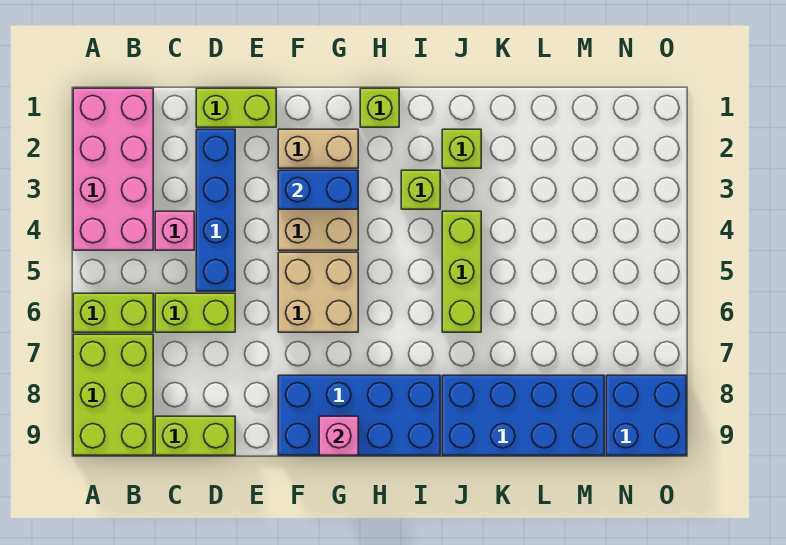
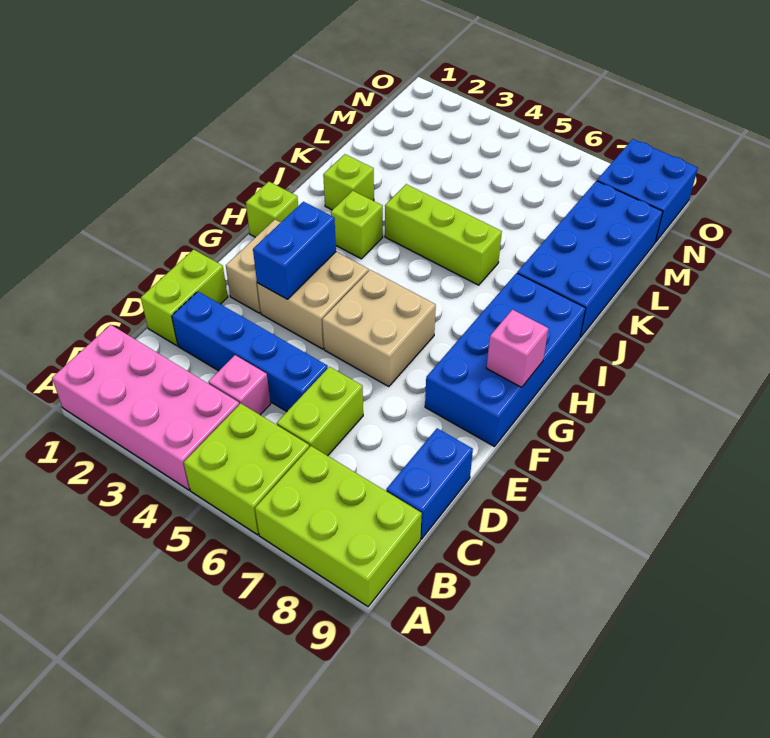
lime brick A6:B6 level 1 -> lime brick A5:B6 level 1
lime brick C9:D9 level 1 -> blue brick C9:D9 level 1

